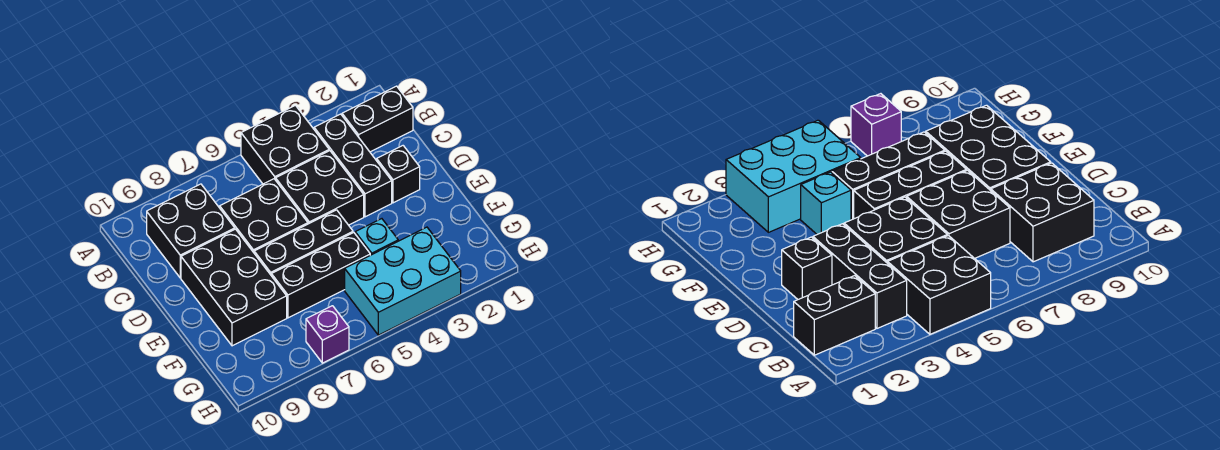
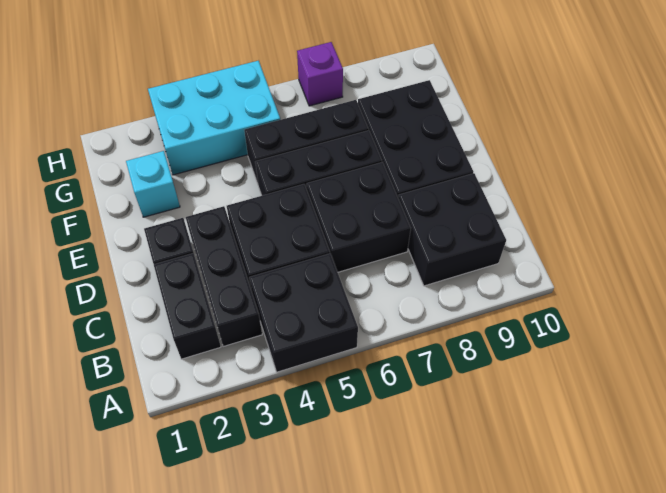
black brick B1:B2 level 1 -> black brick B2:C2 level 1
cyan brick F4 level 1 -> cyan brick F2 level 1

